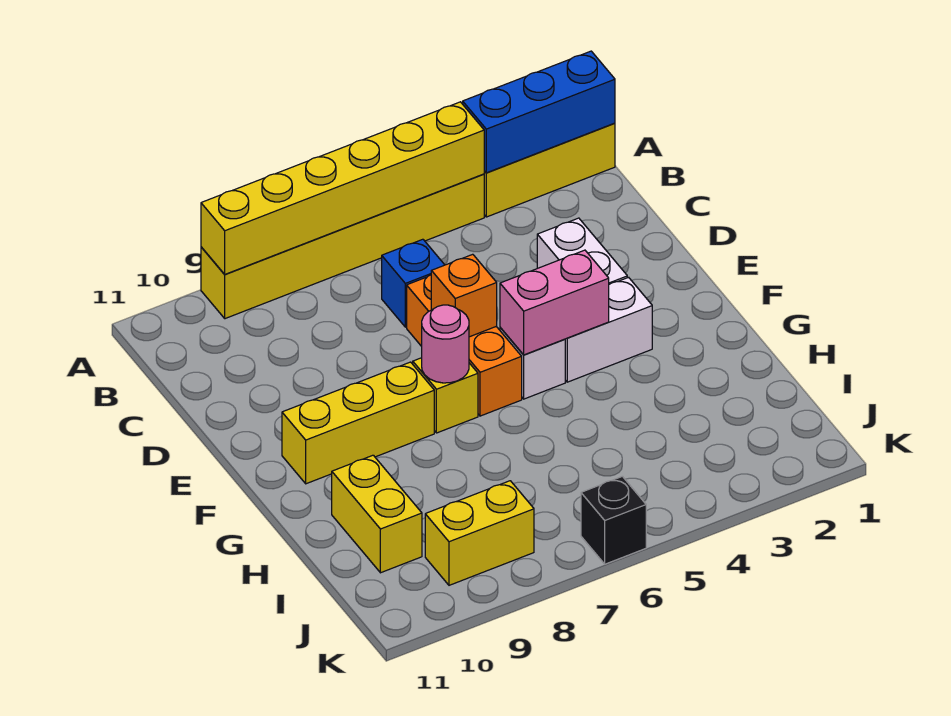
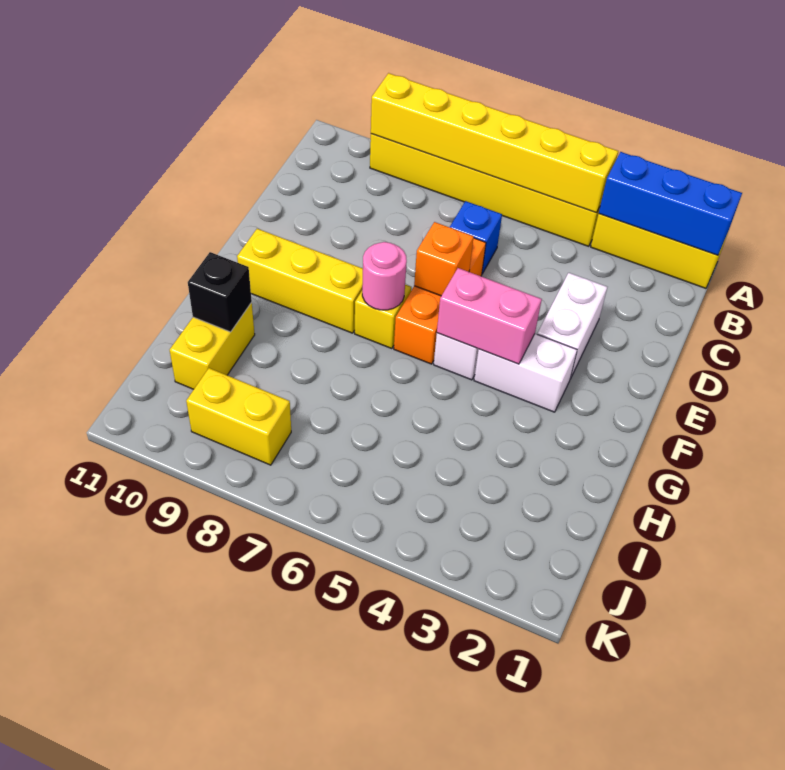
black brick K6 level 1 -> black brick H10 level 2

